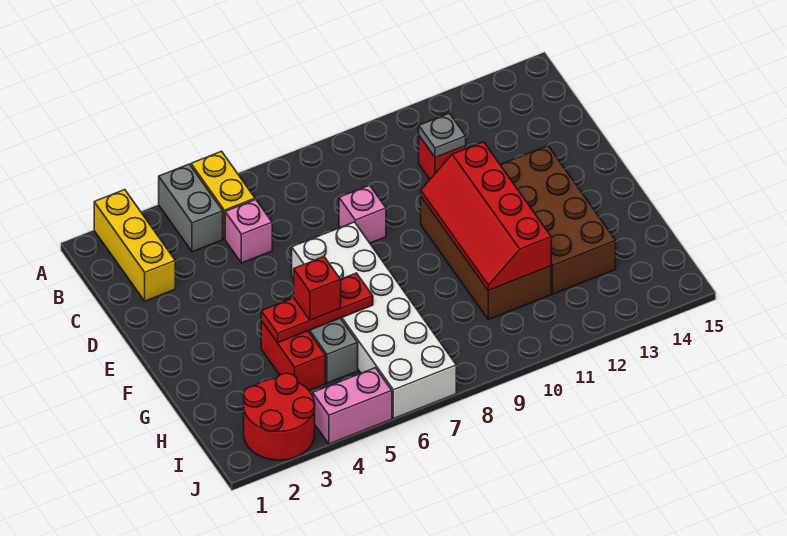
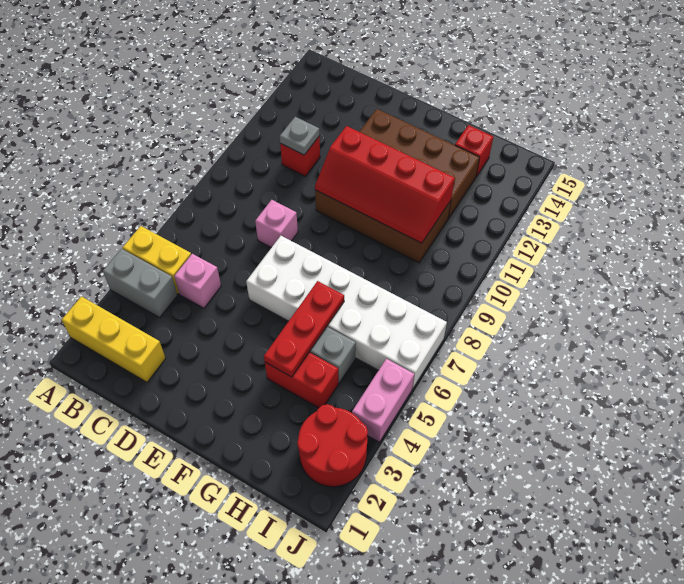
red brick G5 level 3 -> red brick H14 level 1

